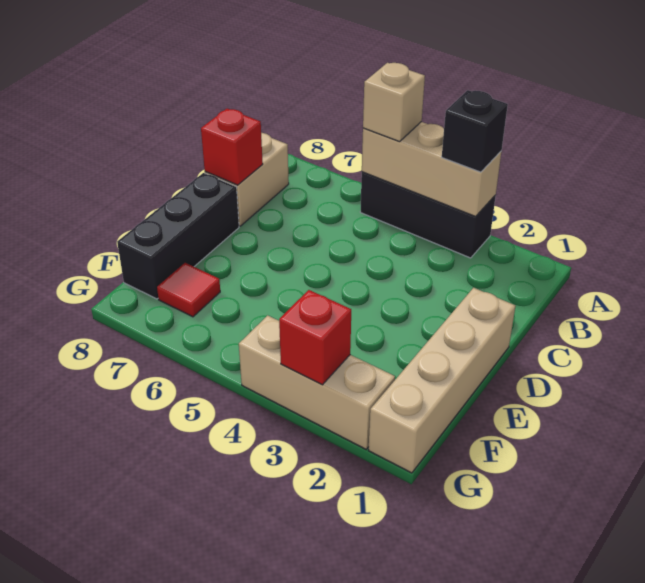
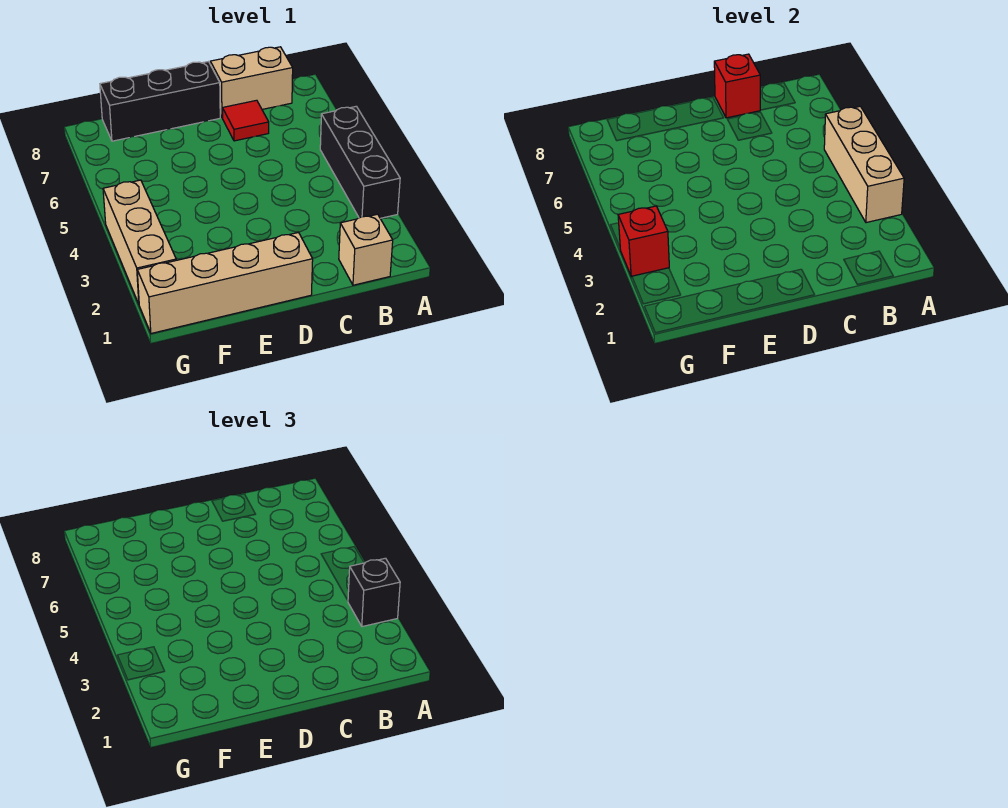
tan brick A5 level 3 -> tan brick B1 level 1
red tile F7 level 1 -> red tile C7 level 1

